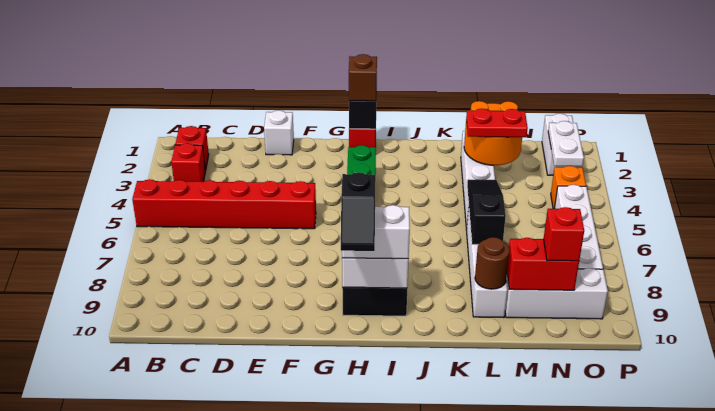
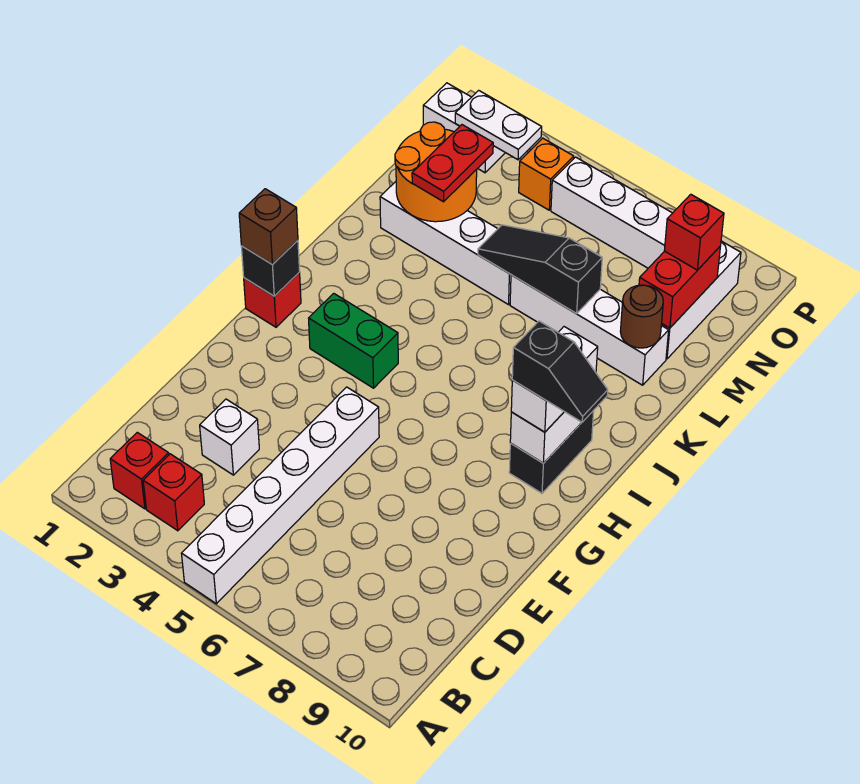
red brick A5:F5 level 1 -> white brick A5:F5 level 1
white brick E1 level 1 -> white brick D3 level 1

